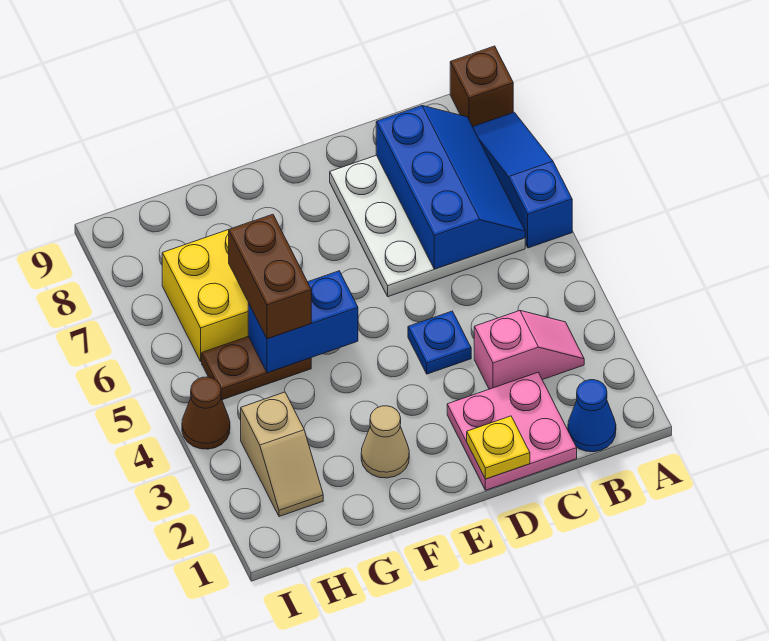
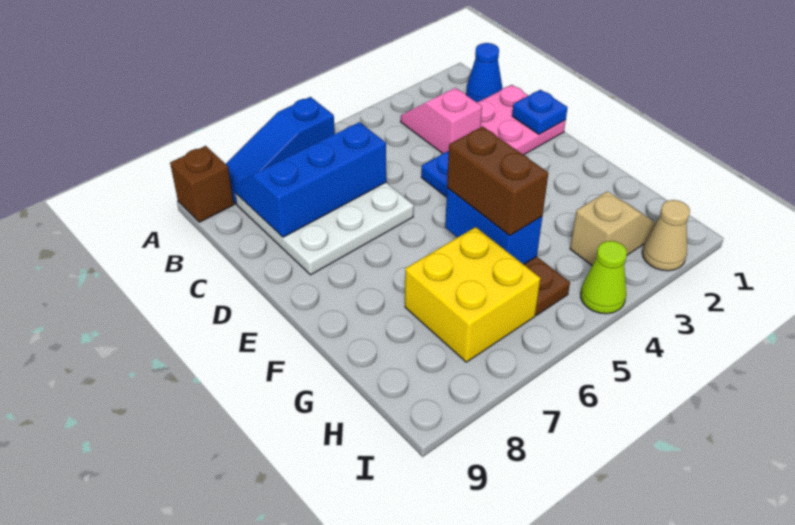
yellow plate D1 level 2 -> blue plate D1 level 2
tan cone F2 level 1 -> tan cone I2 level 1
brown brick G5:G6 level 3 -> brown brick F5:G5 level 3
brown cone I4 level 1 -> lime cone I4 level 1

